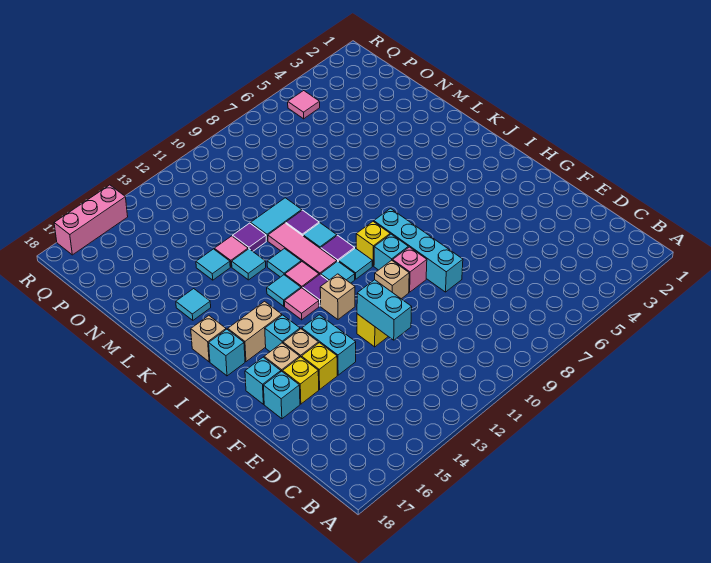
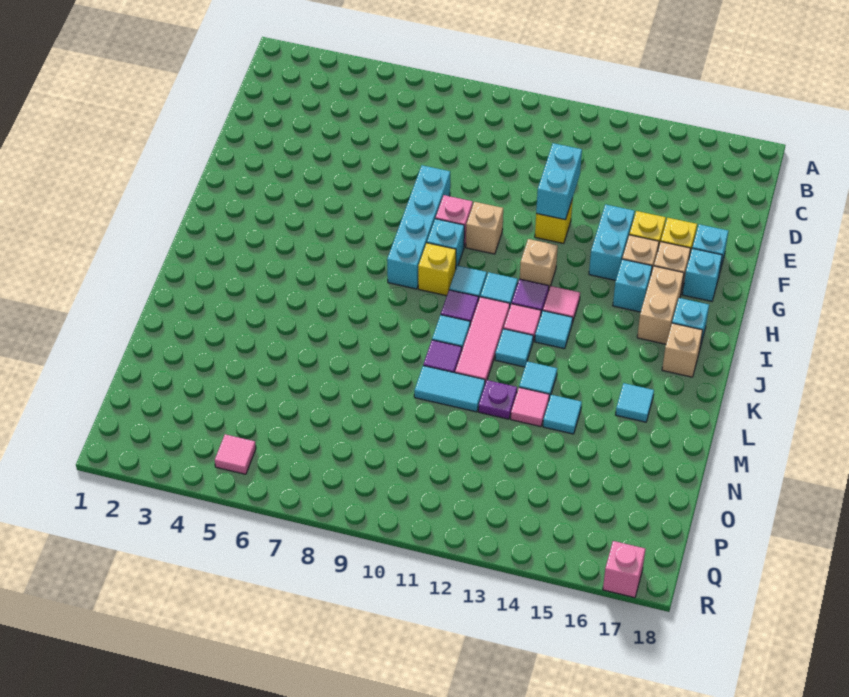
tan brick I15:I16 level 1 -> tan brick H16:I16 level 1
purple tile M12 level 1 -> purple plate M12 level 1
pink brick R15:R17 level 1 -> pink brick R17 level 1

